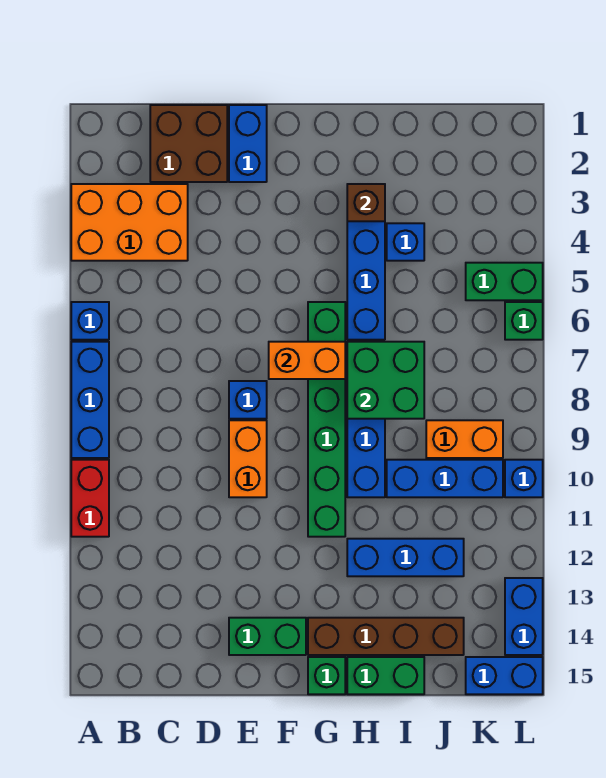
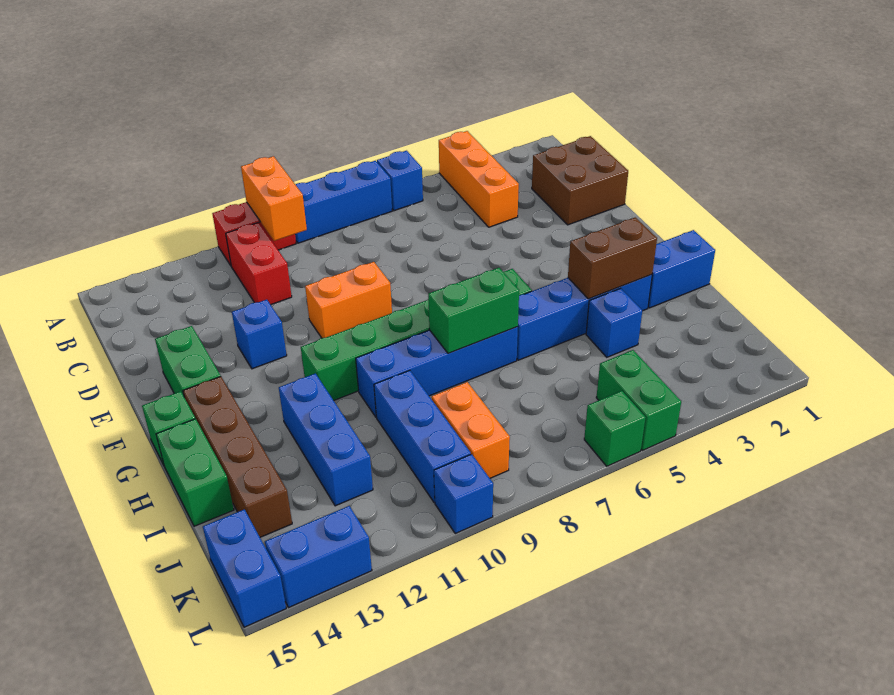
orange brick A3:C4 level 1 -> orange brick A4:C4 level 1
none -> red brick B11:C11 level 1
blue brick E1:E2 level 1 -> blue brick H1:H2 level 1
blue brick E8 level 1 -> blue brick E12 level 1
orange brick F7:G7 level 2 -> orange brick A10:B10 level 2
brown brick H3 level 2 -> brown brick H3:H4 level 2
green brick H7:I8 level 2 -> green brick H7:H8 level 2

